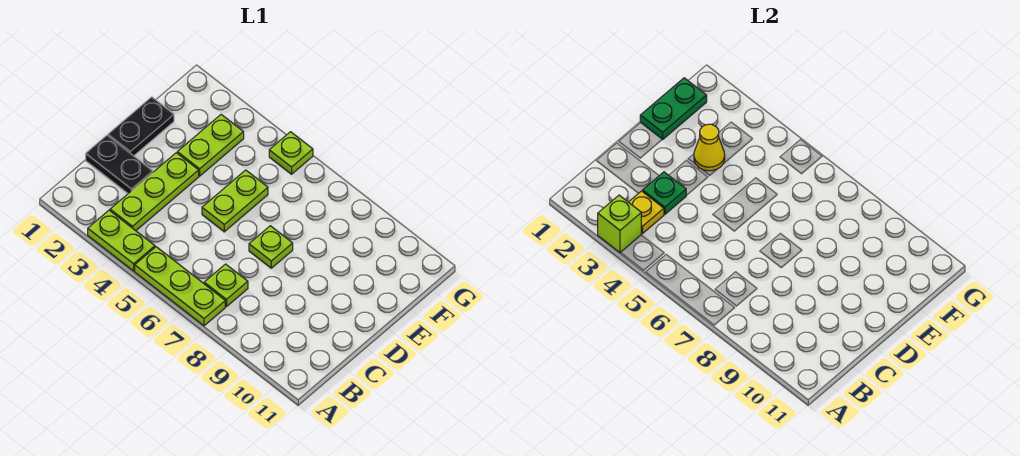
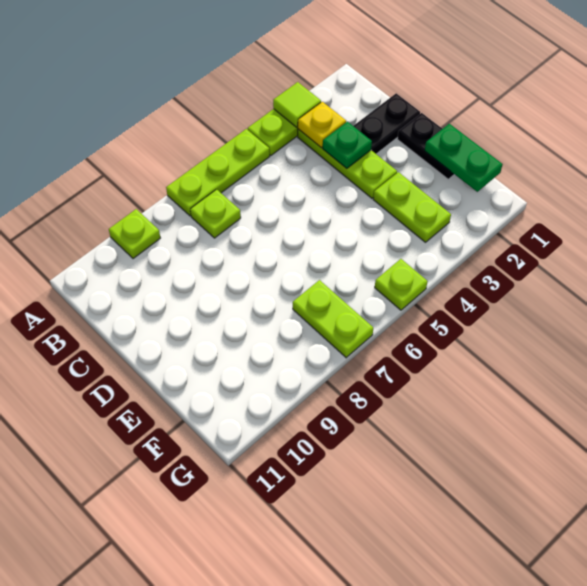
lime brick A3 level 2 -> lime tile A3 level 2
lime plate D5:E5 level 1 -> lime plate F7:G7 level 1
lime plate D7 level 1 -> lime plate A9 level 1
yellow cone E3 level 2 -> none

